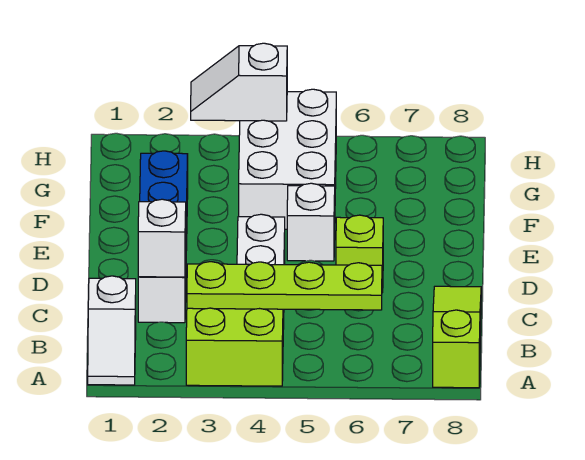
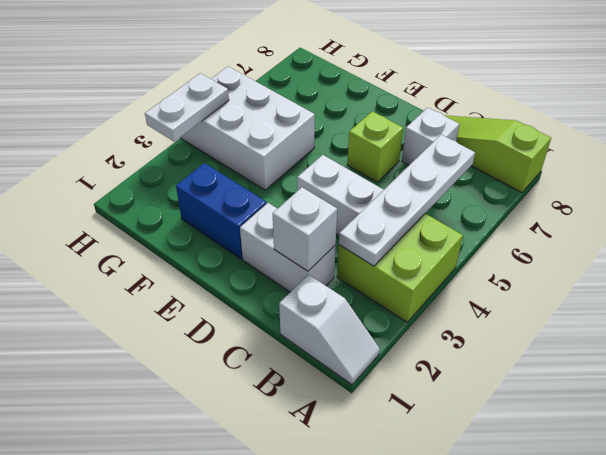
lime plate B3:B6 level 2 -> white plate B3:B6 level 2
white brick E5 level 1 -> white brick C7 level 1
white slope H3:H4 level 2 top 4 -> white plate H3:H4 level 2

